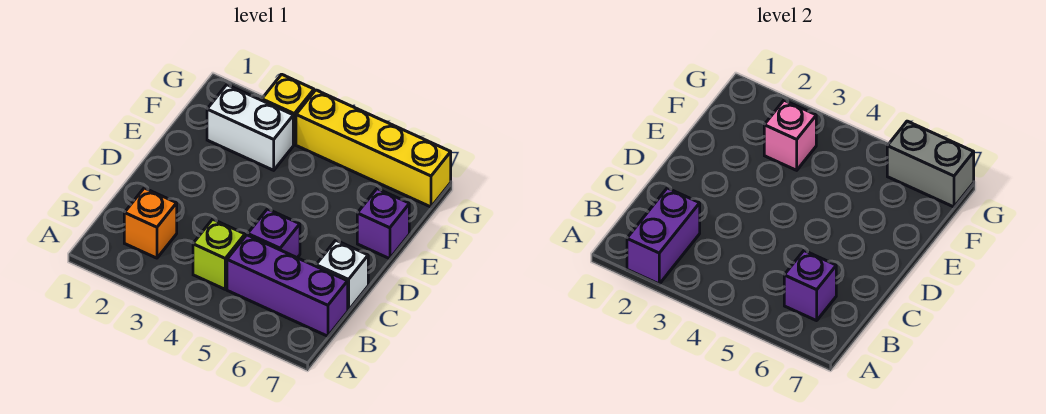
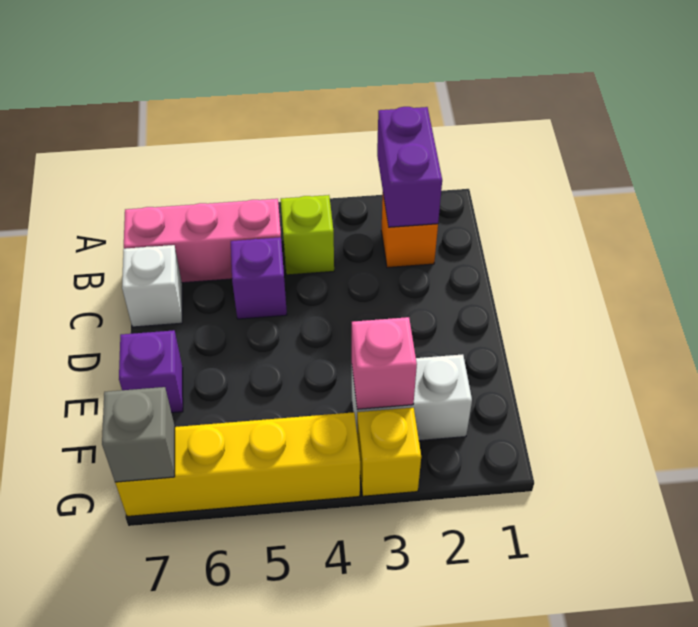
purple brick B5:B7 level 1 -> pink brick B5:B7 level 1
purple brick B6 level 2 -> none
grey brick G6:G7 level 2 -> grey brick G7 level 2

